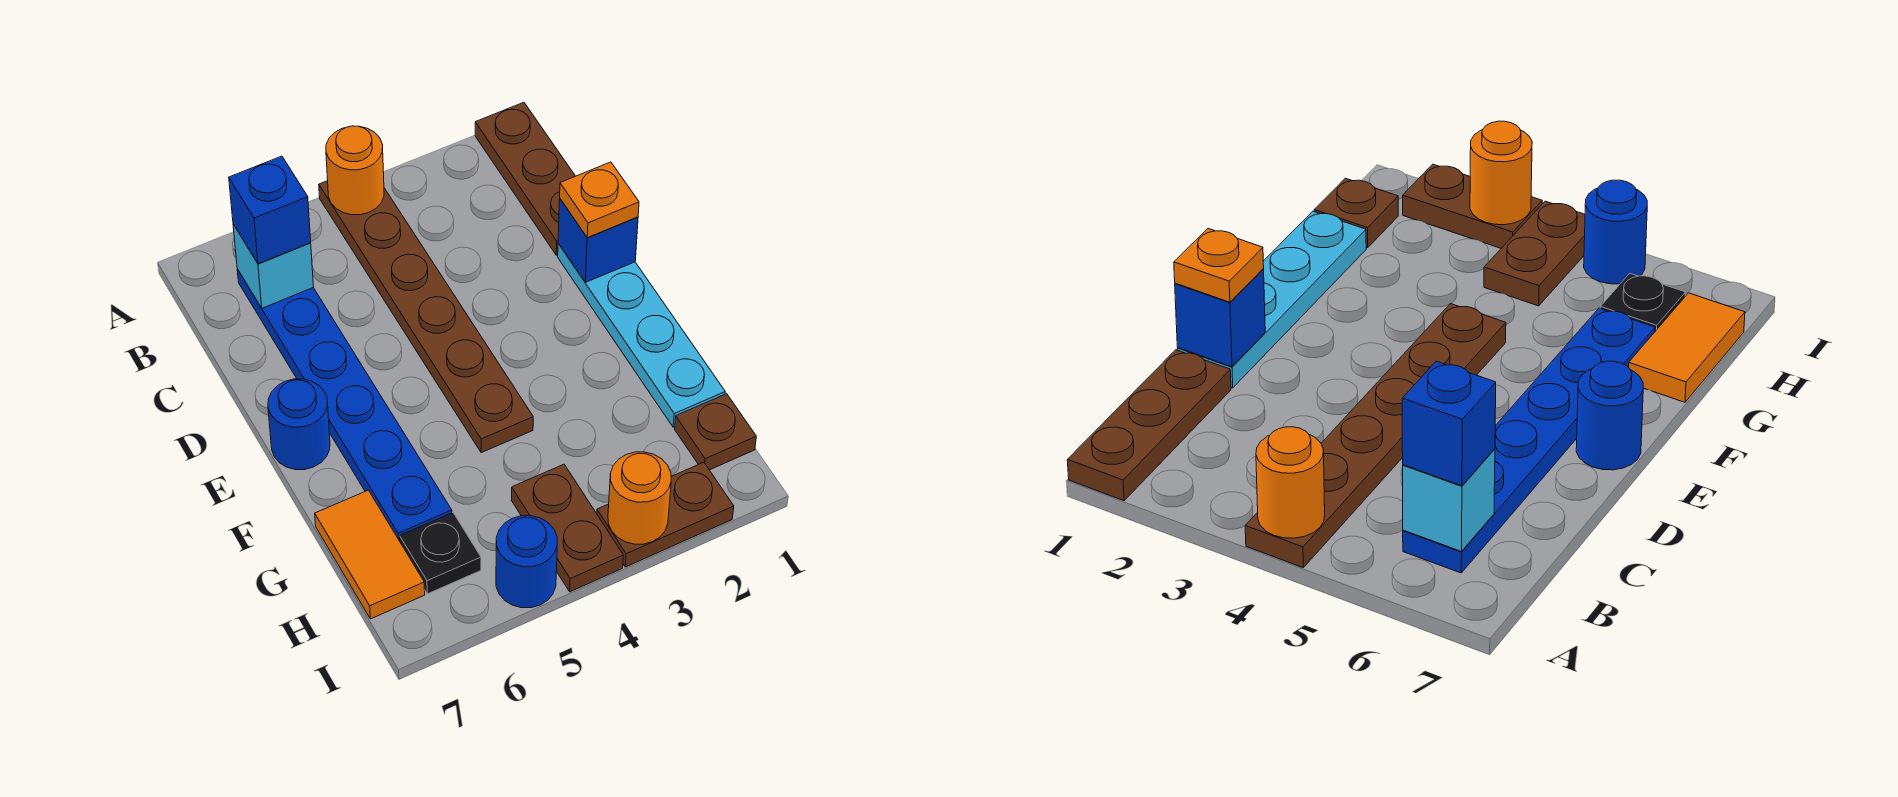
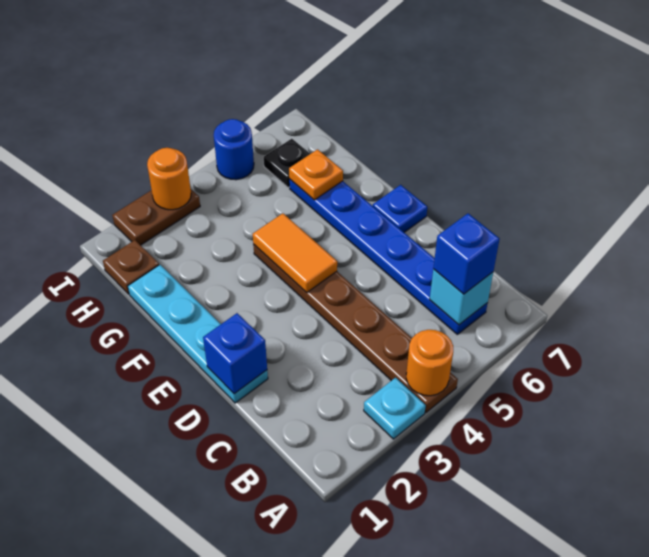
brown plate A1:C1 level 1 -> none
none -> cyan plate A3 level 1
orange plate D1 level 3 -> orange plate G6 level 2
blue round brick E7 level 1 -> blue plate E7 level 1
orange tile G7:H7 level 1 -> orange tile E4:F4 level 2
brown plate H4:I4 level 1 -> none

